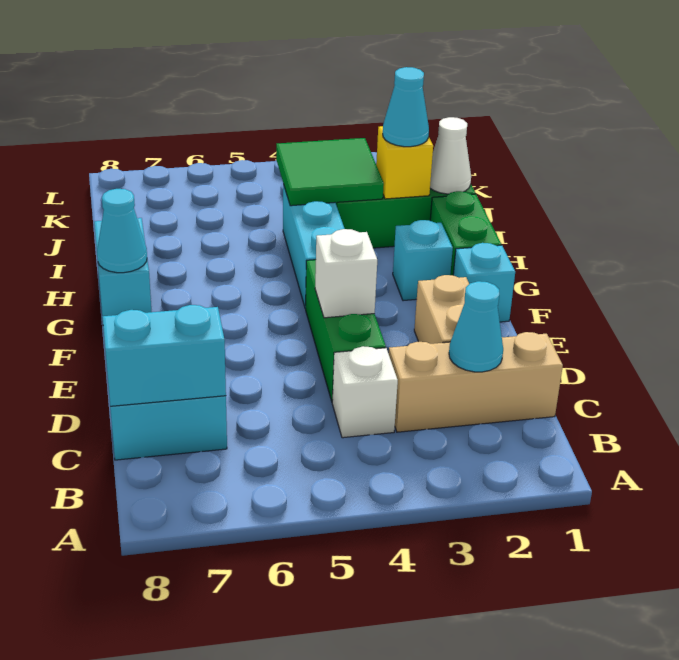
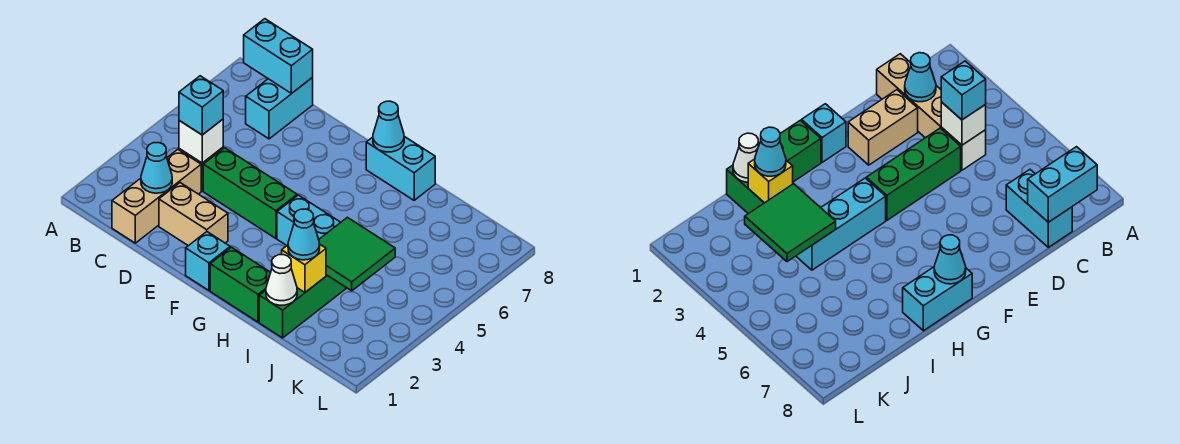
cyan brick C7:C8 level 2 -> cyan brick B8:C8 level 2
white brick E4 level 2 -> white brick C4 level 2
cyan brick G2 level 1 -> cyan brick C4 level 3

